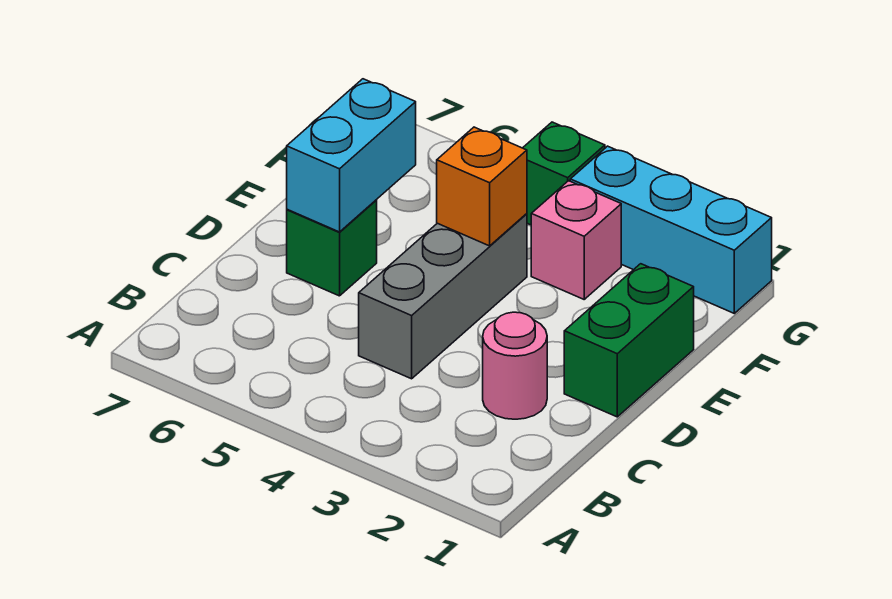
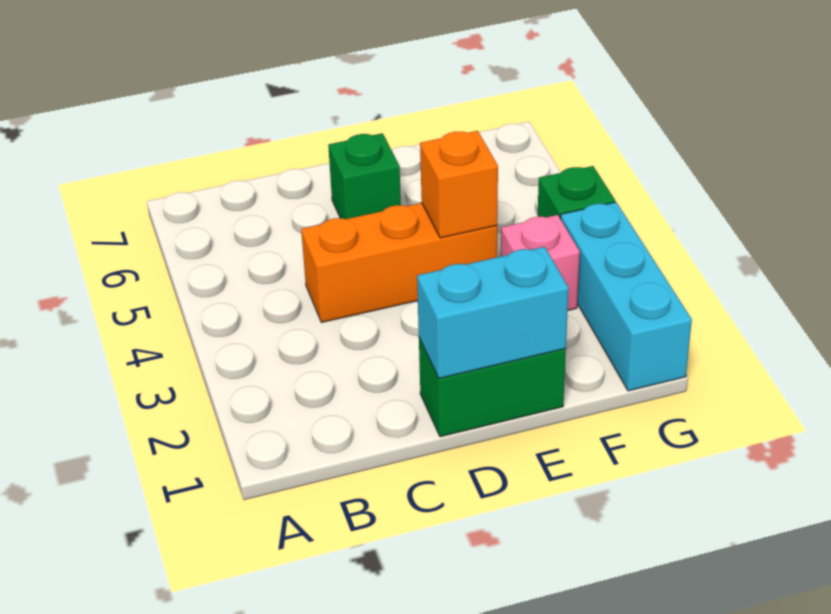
pink round brick C2 level 1 -> none
grey brick C4:E4 level 1 -> orange brick C4:E4 level 1
cyan brick D6:E6 level 2 -> cyan brick D1:E1 level 2

